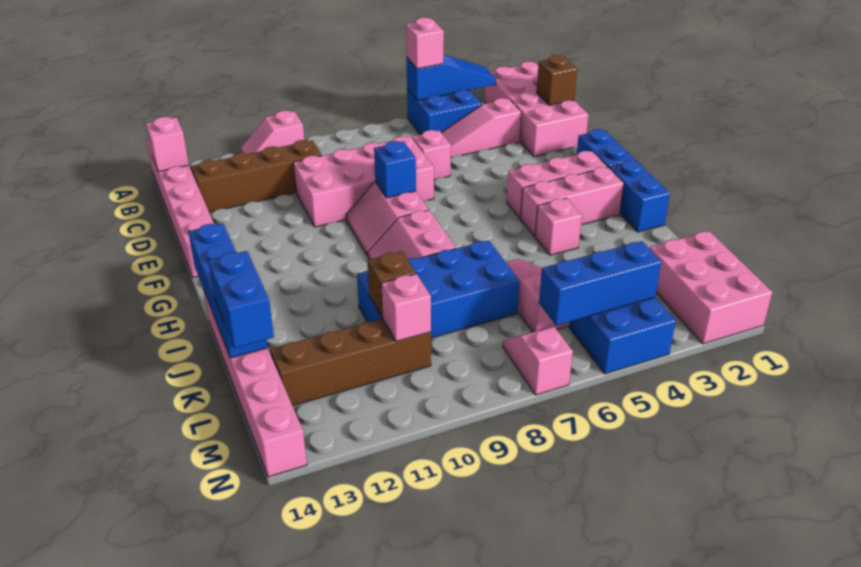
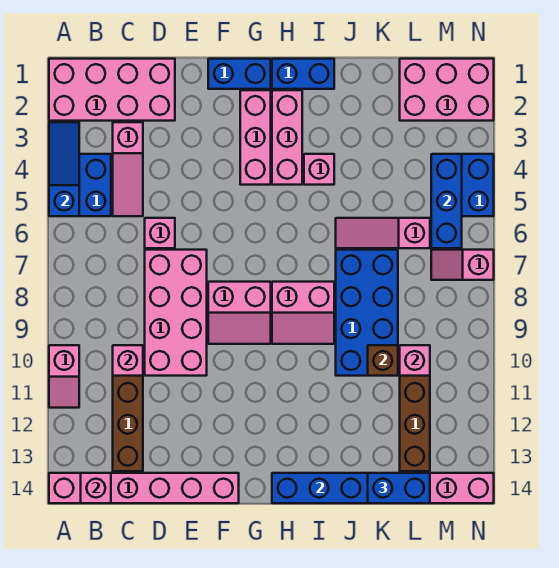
pink brick A5 level 3 -> pink brick C10 level 2
brown brick C1 level 2 -> none
blue brick F8 level 2 -> none

